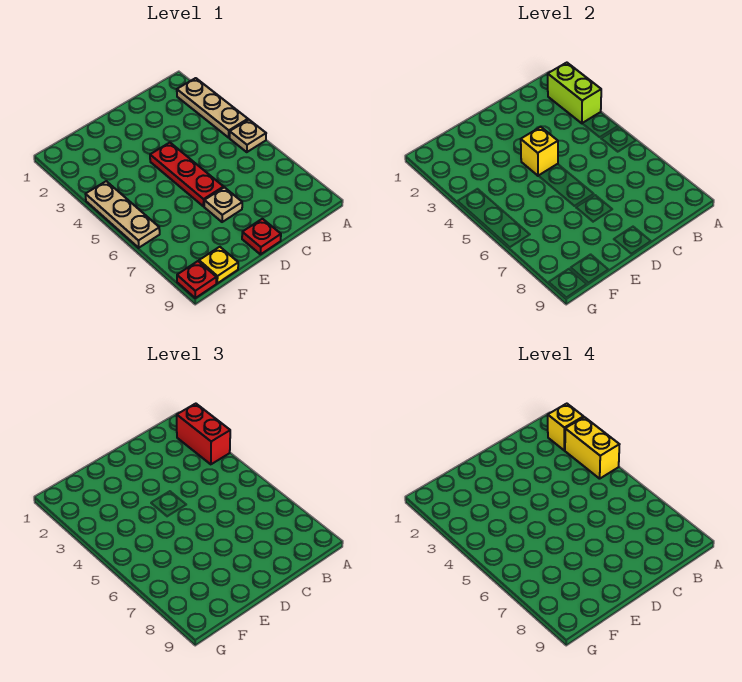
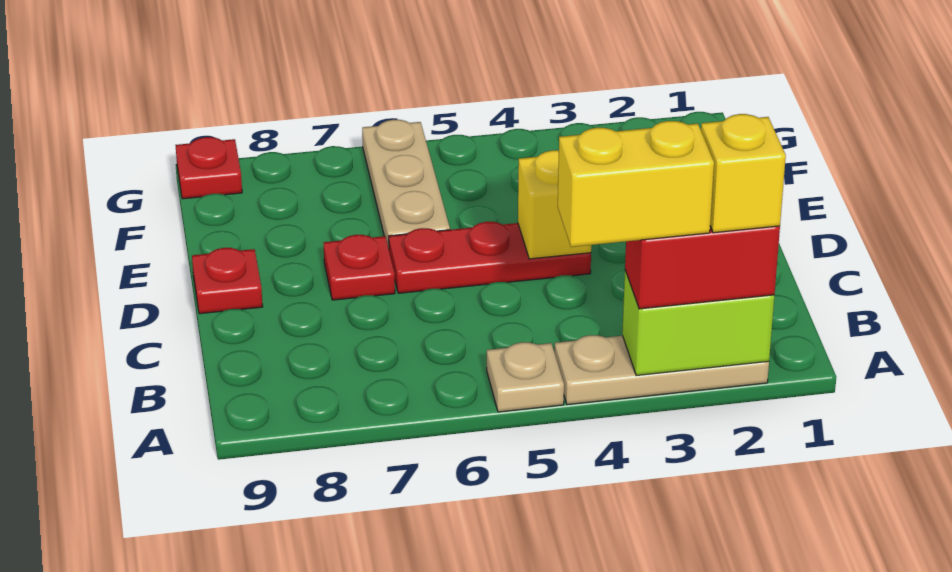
tan plate D7 level 1 -> red plate D7 level 1
yellow plate F9 level 1 -> none
tan plate G4:G6 level 1 -> tan plate E6:G6 level 1

